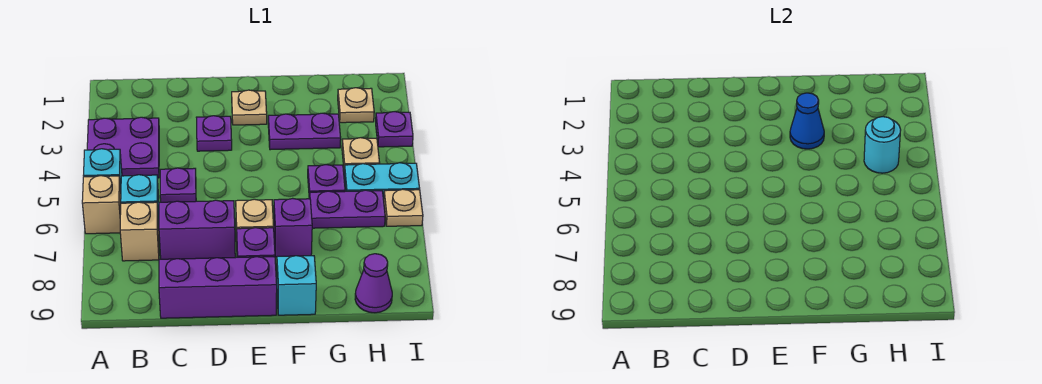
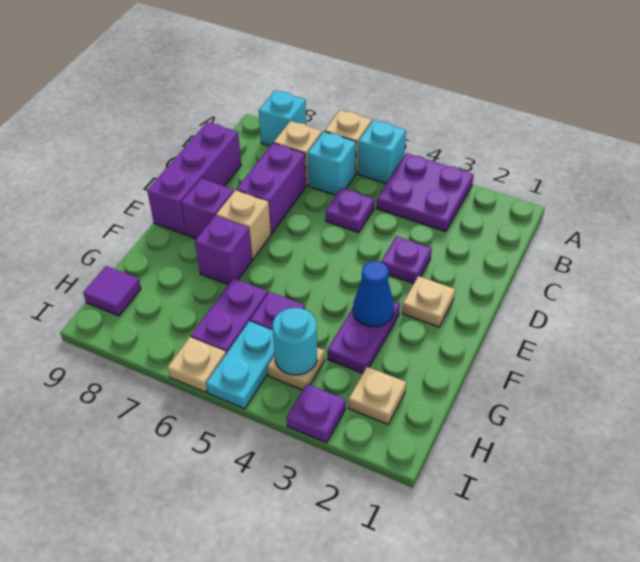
cyan brick F9 level 1 -> cyan brick A8 level 1
purple cone H9 level 1 -> purple tile H9 level 1

